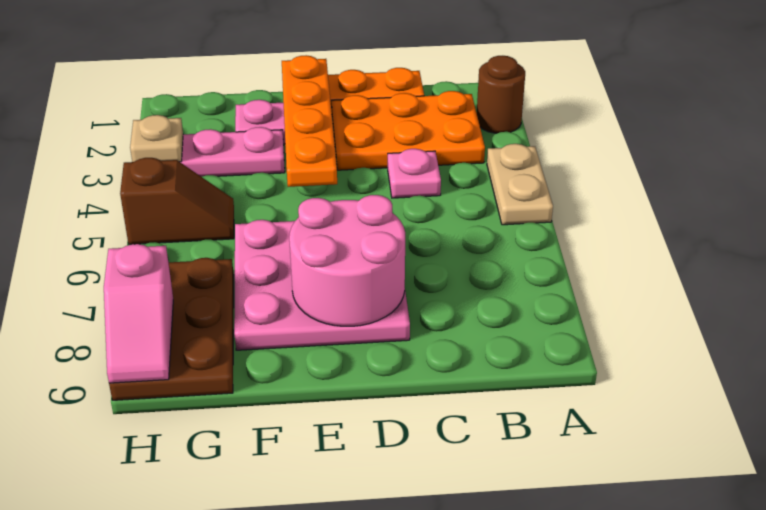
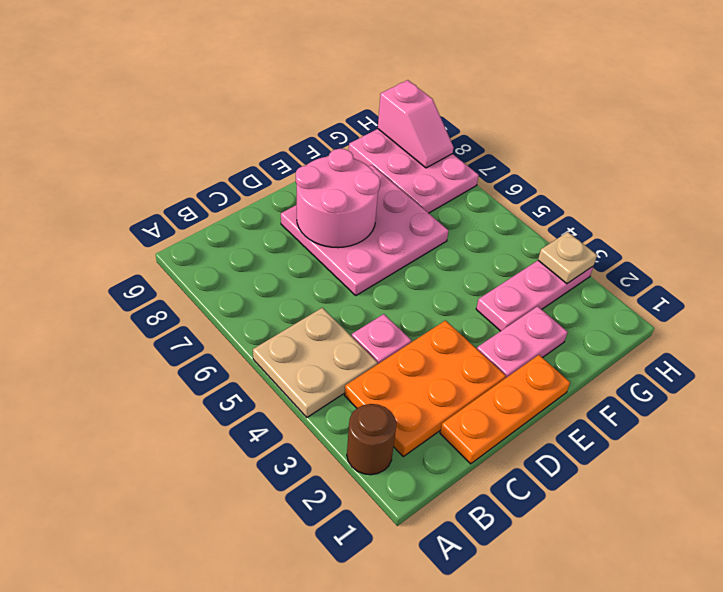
tan plate A4:A5 level 1 -> tan plate A4:B5 level 1
orange plate E1:E4 level 2 -> none
brown slope G5:H5 level 1 top H -> none
brown plate G7:H9 level 1 -> pink plate G7:H9 level 1
pink slope H8:H9 level 2 top 8 -> pink slope H8:H9 level 2 top 9

